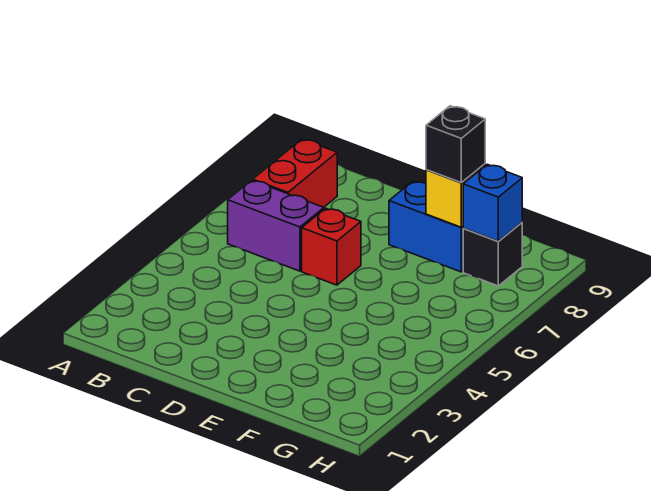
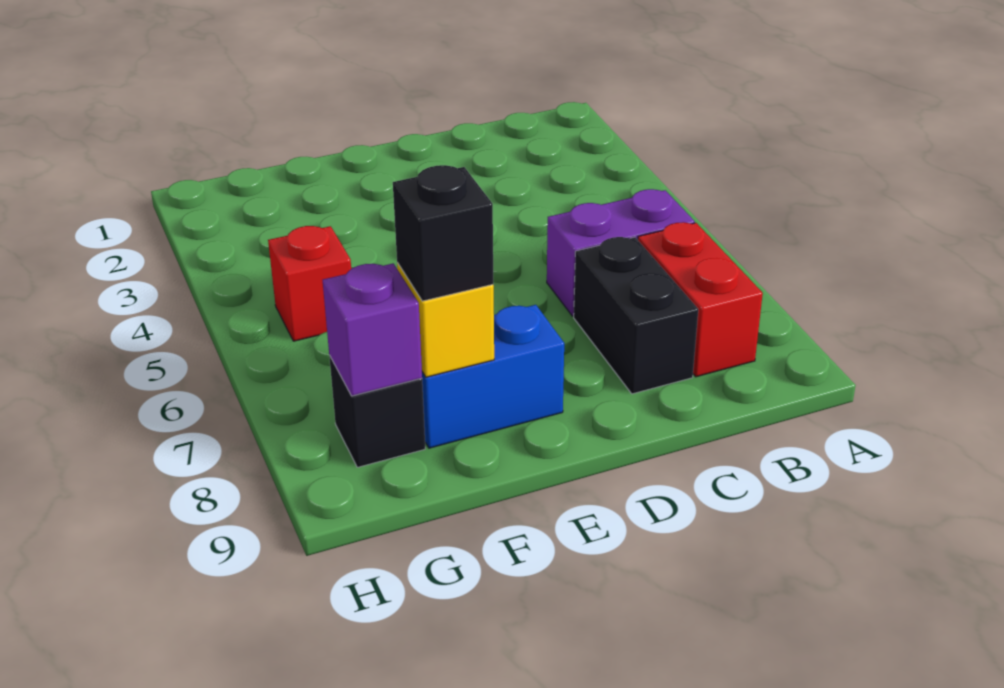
none -> black brick C7:C8 level 1
red brick D6 level 1 -> red brick G5 level 1
blue brick G8 level 2 -> purple brick G8 level 2

